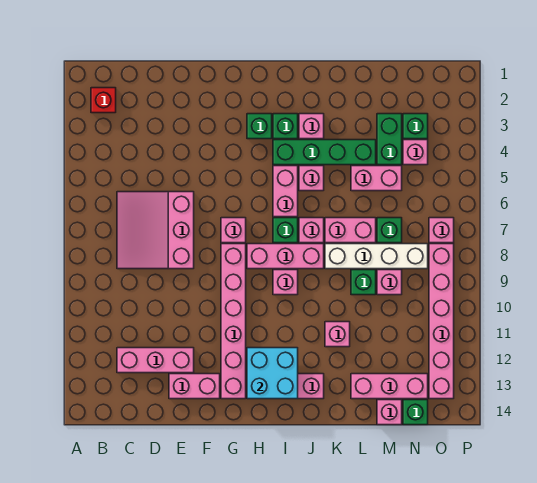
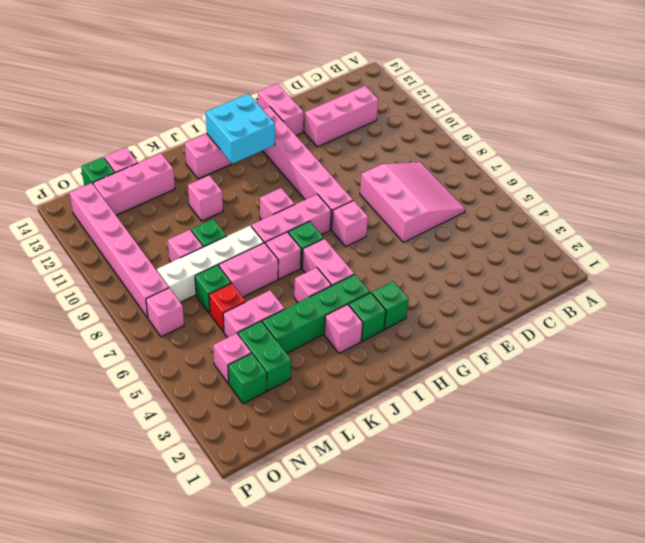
red brick B2 level 1 -> red brick M6 level 1
pink brick E13:F13 level 1 -> pink brick F13:F14 level 1

